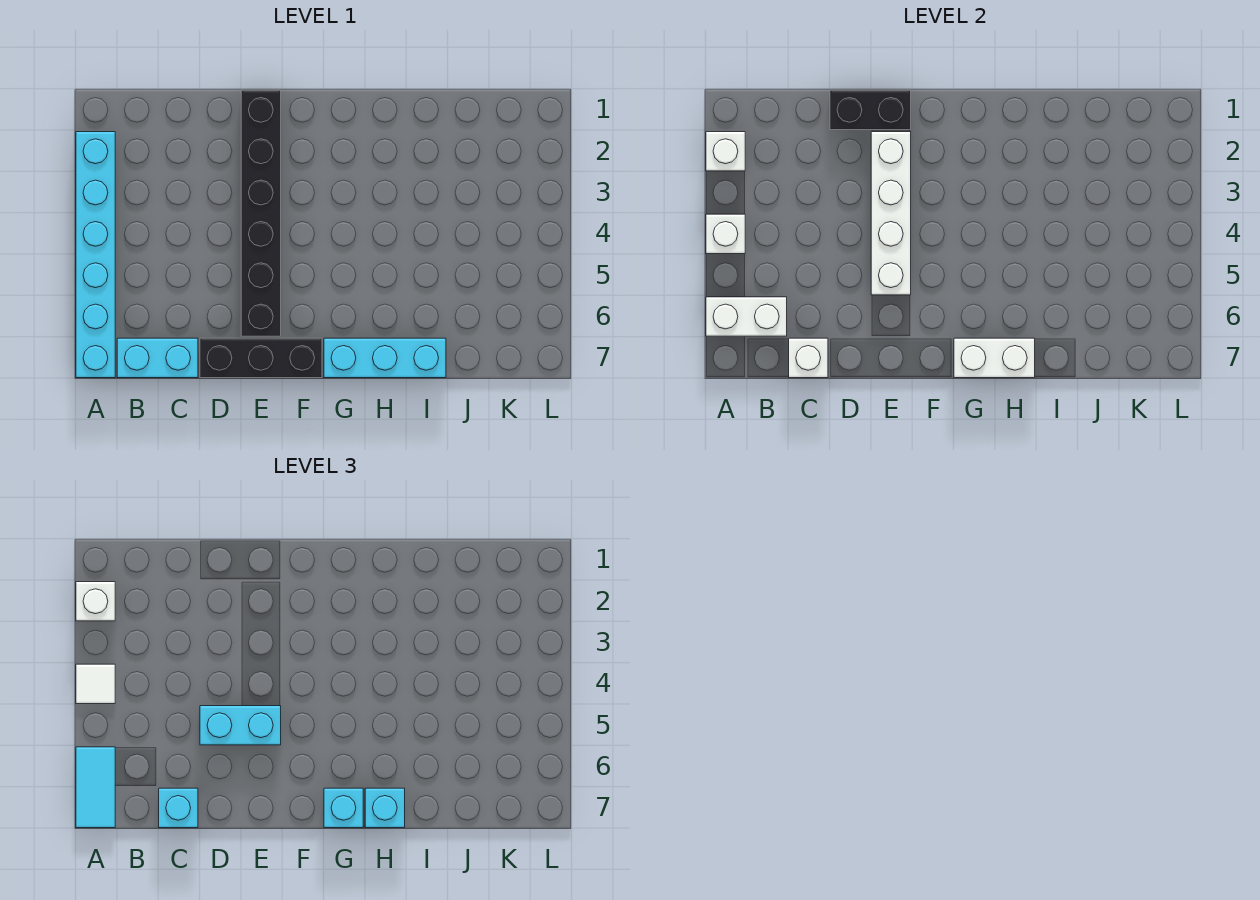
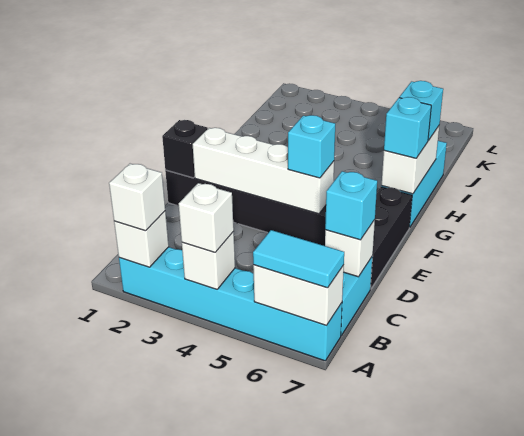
white tile A4 level 3 -> white brick A4 level 3
white brick A6:B6 level 2 -> white brick A6:A7 level 2
black brick D1:E1 level 2 -> black brick E1 level 2
cyan brick D5:E5 level 3 -> cyan brick E5 level 3

